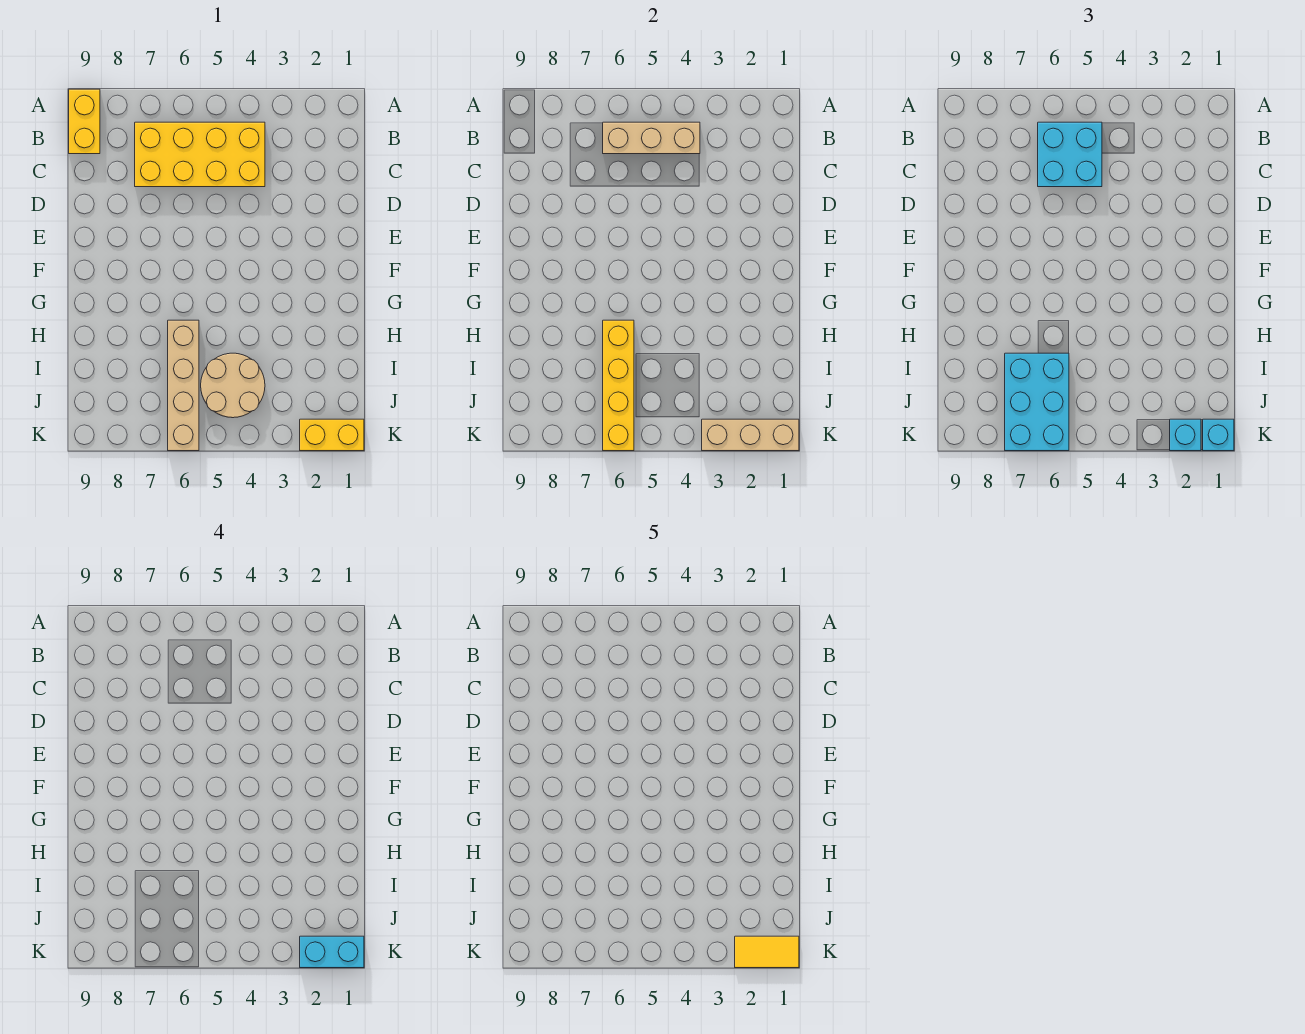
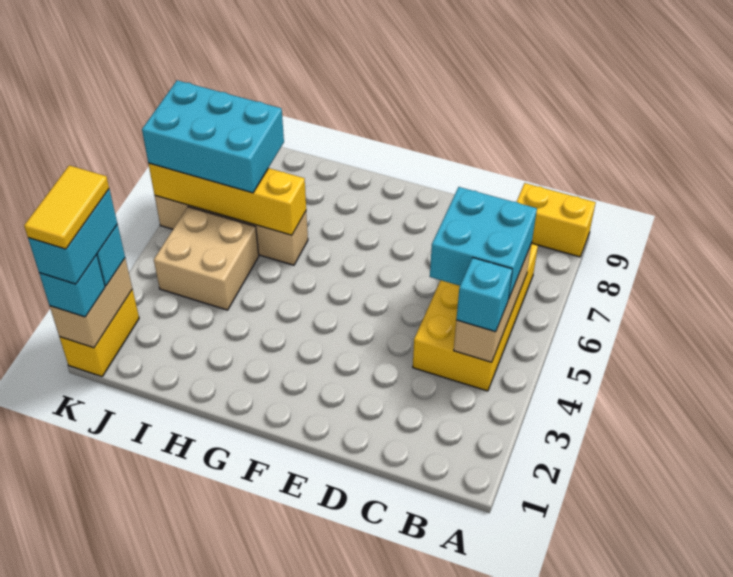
none -> cyan brick B4 level 3
tan round brick I4:J5 level 1 -> tan brick I4:J5 level 1
tan brick K1:K3 level 2 -> tan brick K1:K2 level 2

